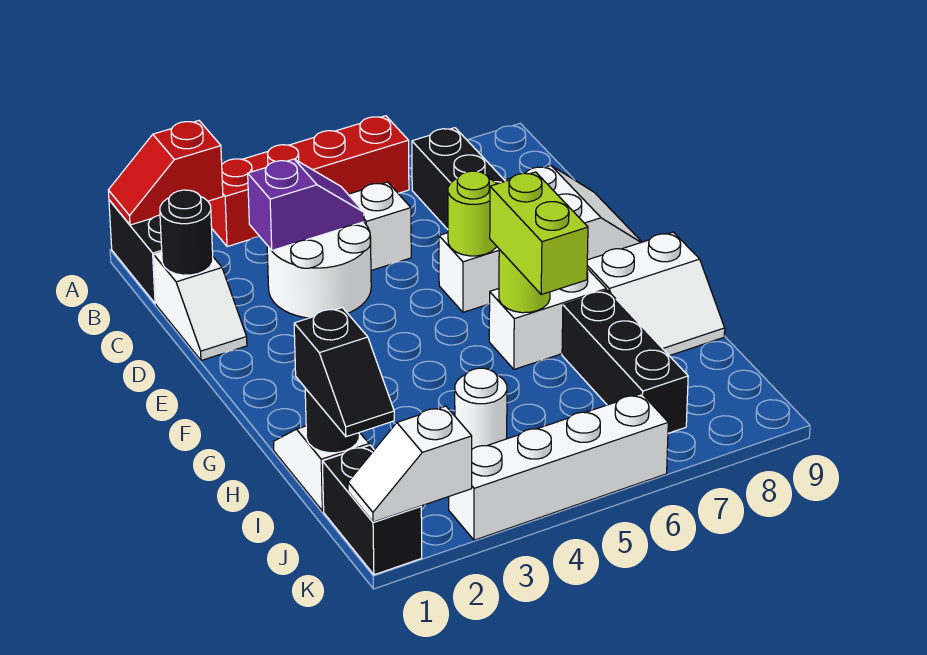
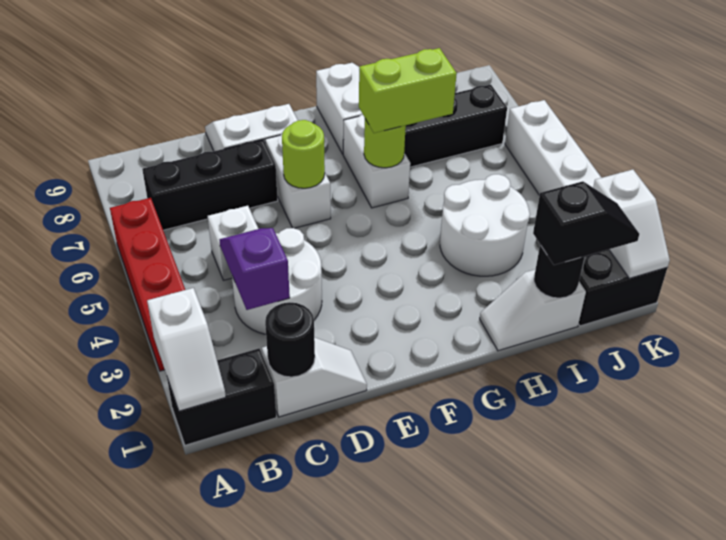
red slope A1:A2 level 2 top 2 -> white slope A1:A2 level 2 top 2
white round brick I4 level 1 -> white round brick H3:I4 level 1

